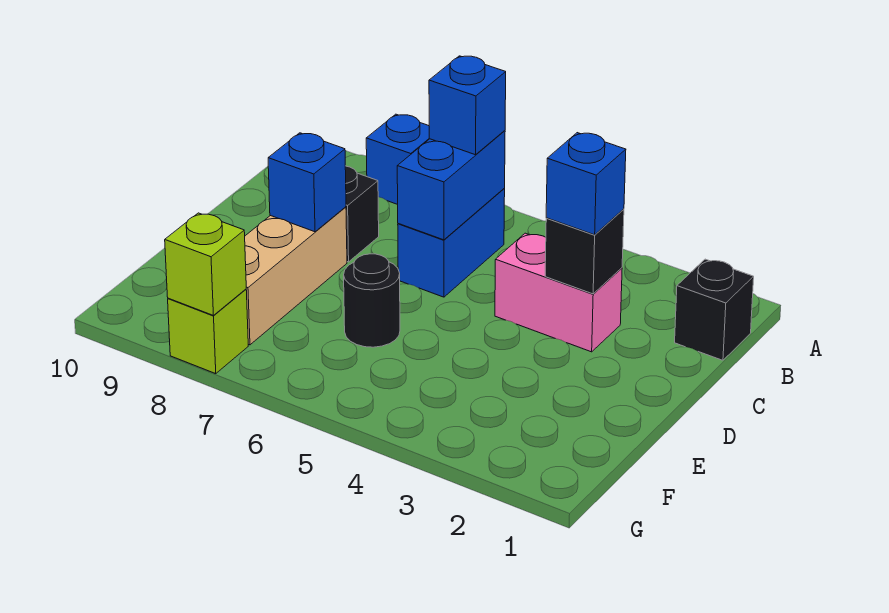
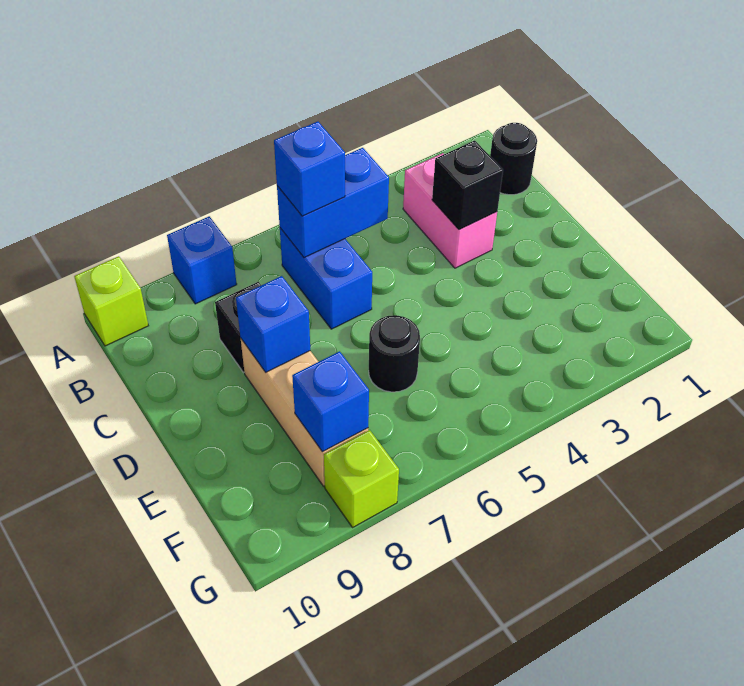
black brick B1 level 1 -> black round brick B1 level 1
blue brick B6:C6 level 2 -> blue brick B5:B6 level 2
pink brick C3:C4 level 1 -> pink brick B3:C3 level 1
blue brick C3 level 3 -> blue brick F8 level 2
lime brick G8 level 2 -> lime brick A10 level 1

